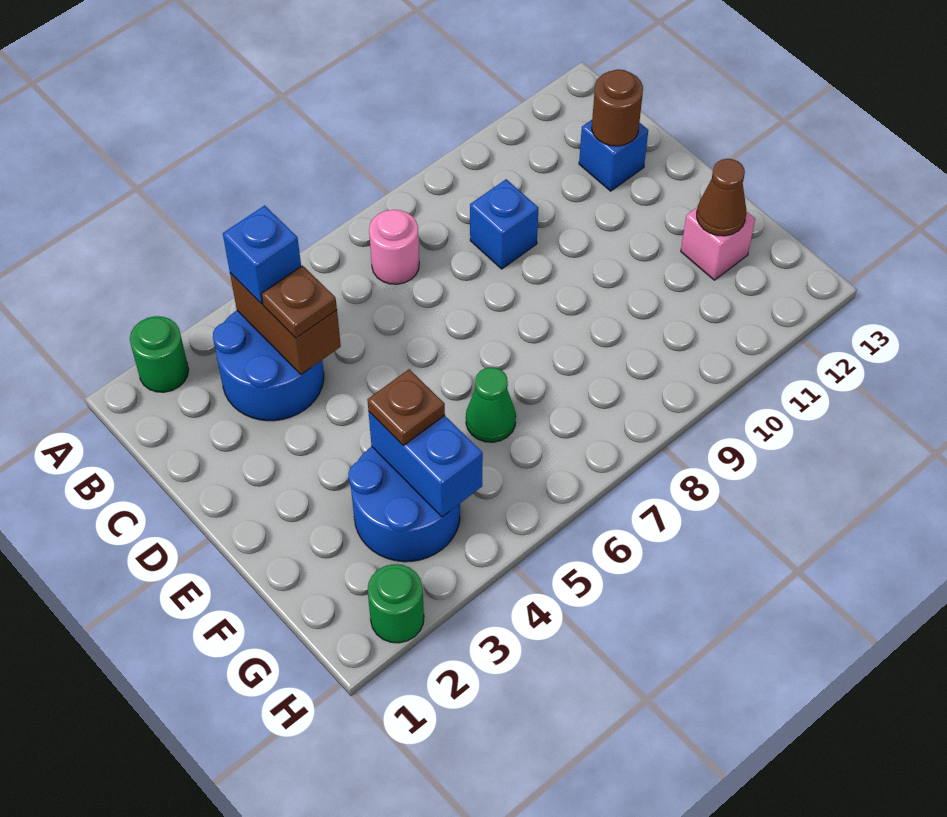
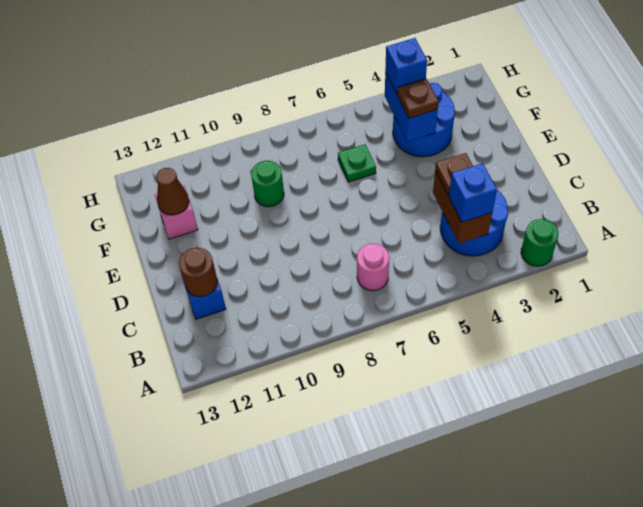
blue brick C9 level 1 -> blue brick G4 level 3
green cone F6 level 1 -> green plate F6 level 1
green round brick H2 level 1 -> green round brick F9 level 1

